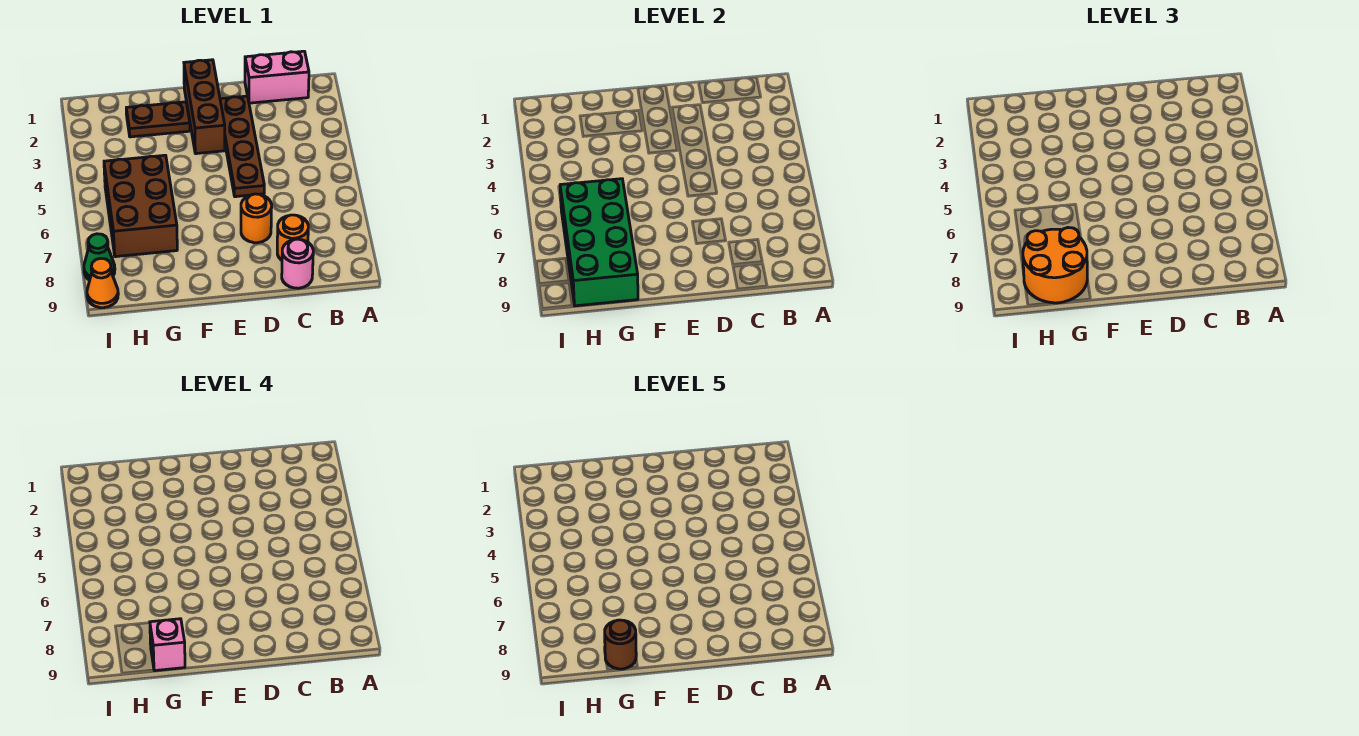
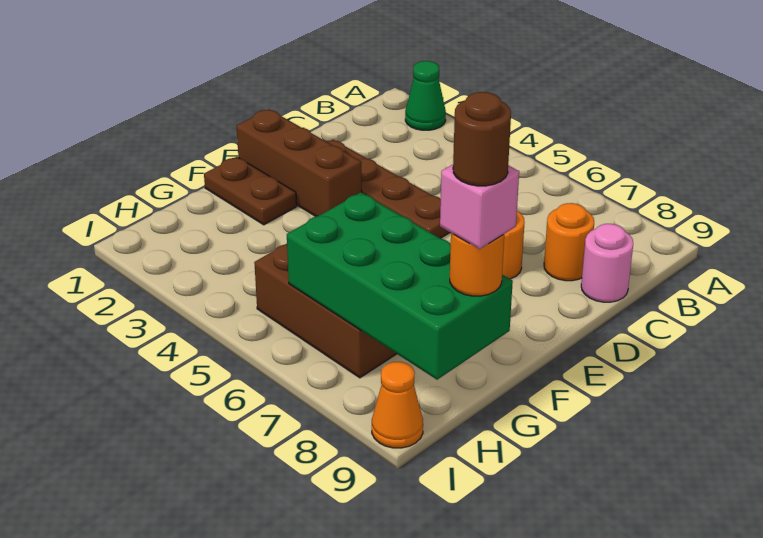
pink brick B1:C1 level 1 -> none
brown plate F2:G2 level 1 -> brown plate F1:F2 level 1
orange round brick G8:H9 level 3 -> orange round brick G9 level 3
green cone I8 level 1 -> green cone A2 level 1

